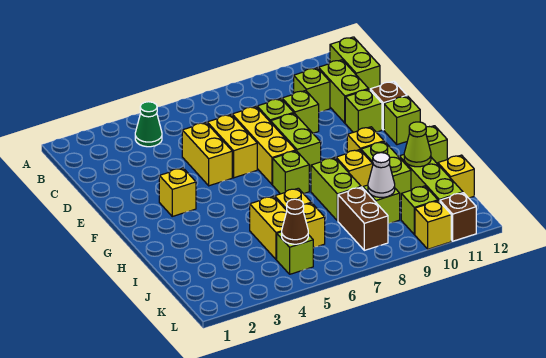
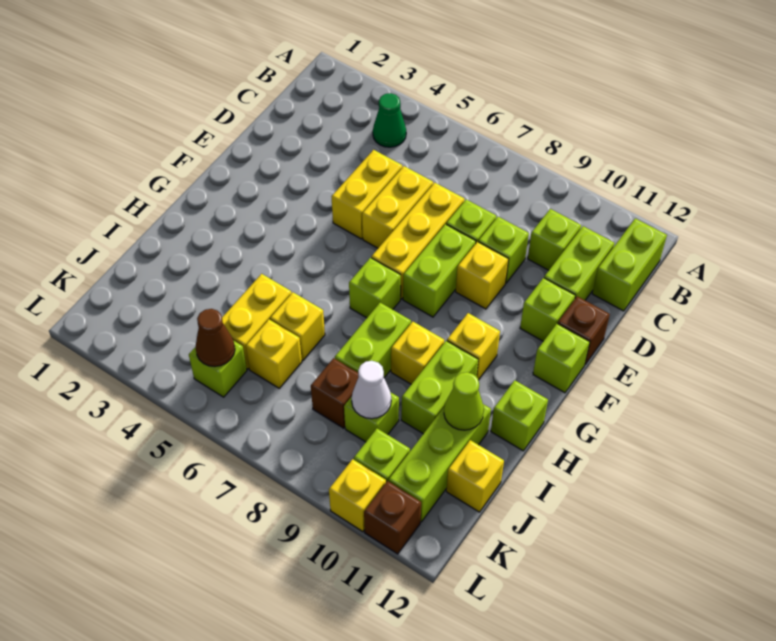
yellow brick F3 level 1 -> yellow brick E9 level 1
brown brick J8:K8 level 1 -> brown brick J8 level 1

